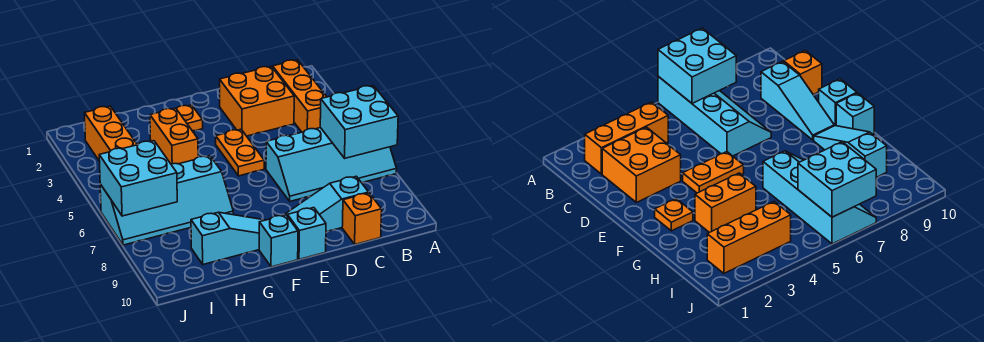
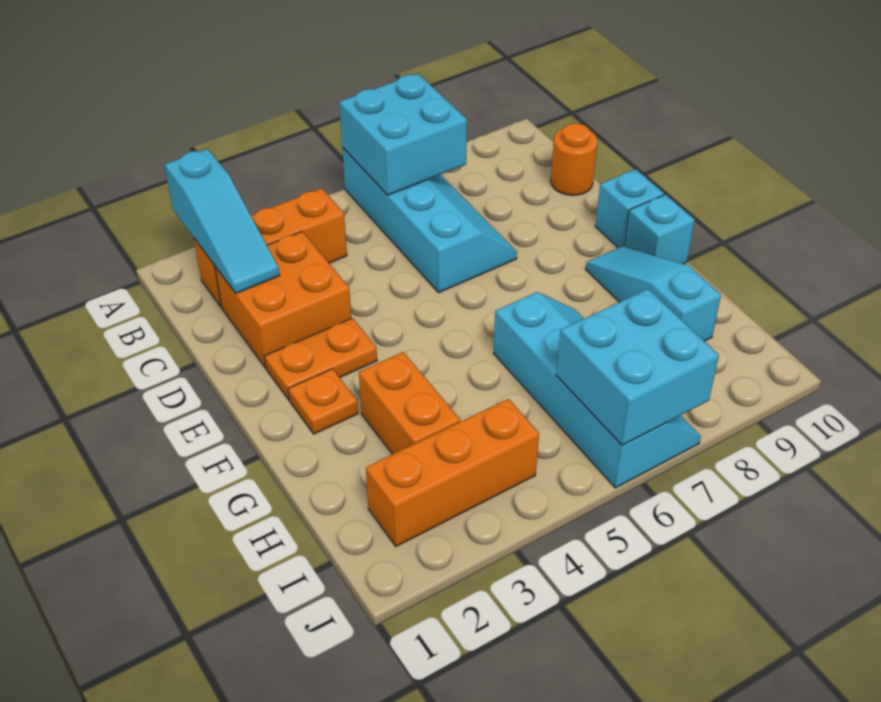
cyan slope C9:E9 level 1 top C -> cyan slope A2:C2 level 2 top A
orange brick C10 level 1 -> orange round brick C10 level 1
orange plate E4:E5 level 1 -> orange plate E2:E3 level 1
orange brick G3:G4 level 1 -> orange brick G3:H3 level 1

